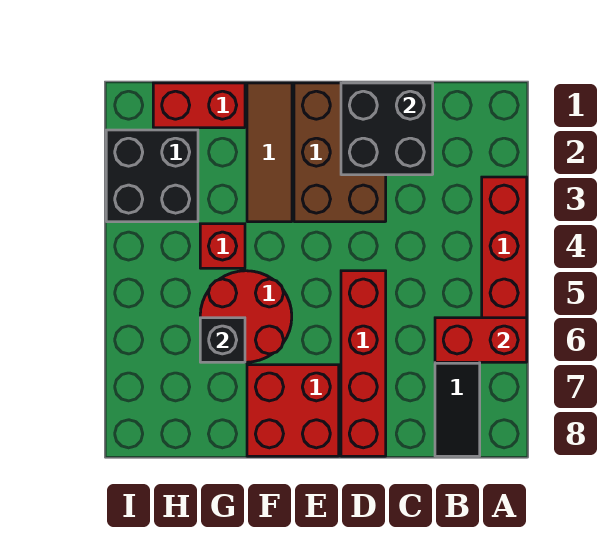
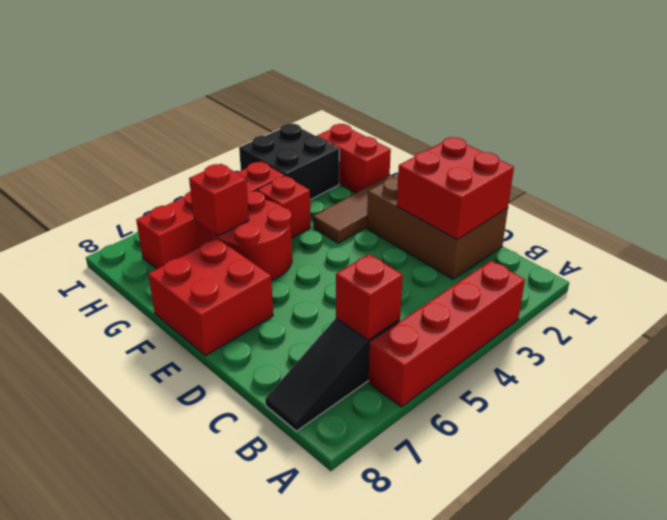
red brick A6:B6 level 2 -> red brick B6 level 2
black brick C1:D2 level 2 -> red brick C1:D2 level 2
brown brick D1:E3 level 1 -> brown brick C1:E2 level 1
red brick D5:D8 level 1 -> red brick H4:H7 level 1
black brick G6 level 2 -> red brick G6 level 2

